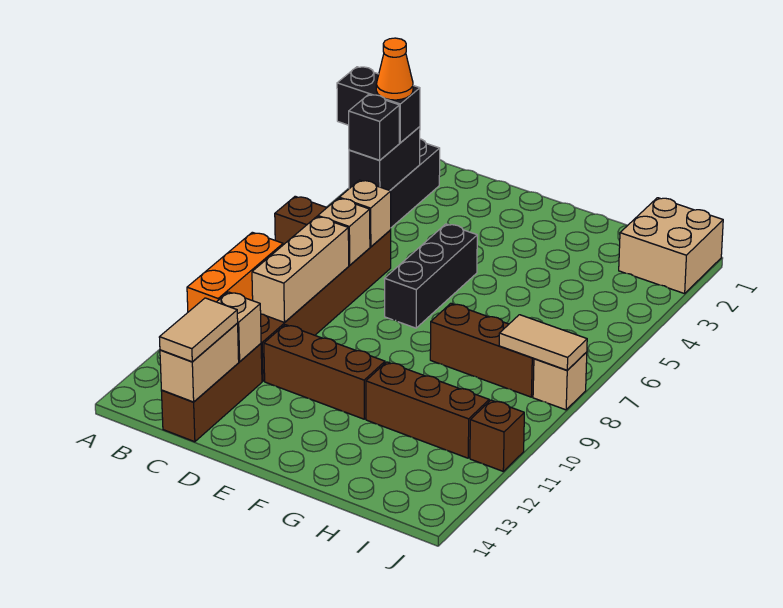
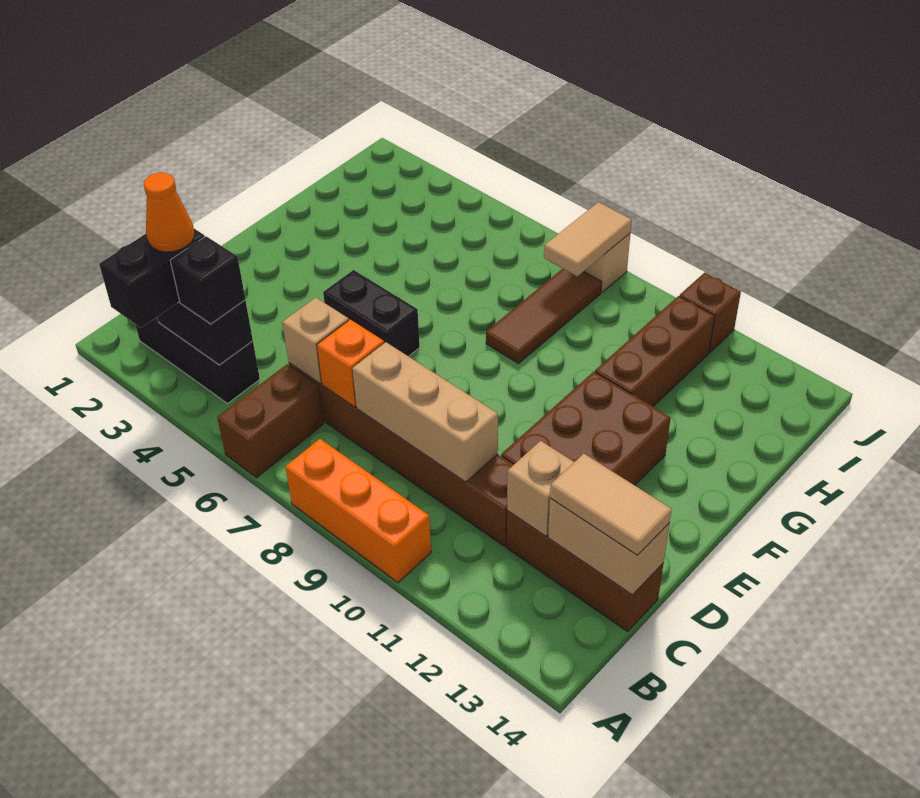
tan brick C7 level 2 -> orange brick C7 level 2
brown brick D11:F11 level 1 -> brown brick D11:F12 level 1
black brick E5:E7 level 1 -> black brick E5:E6 level 1
brown brick G8:I8 level 1 -> brown tile G8:I8 level 1
tan brick I1:J2 level 1 -> none

